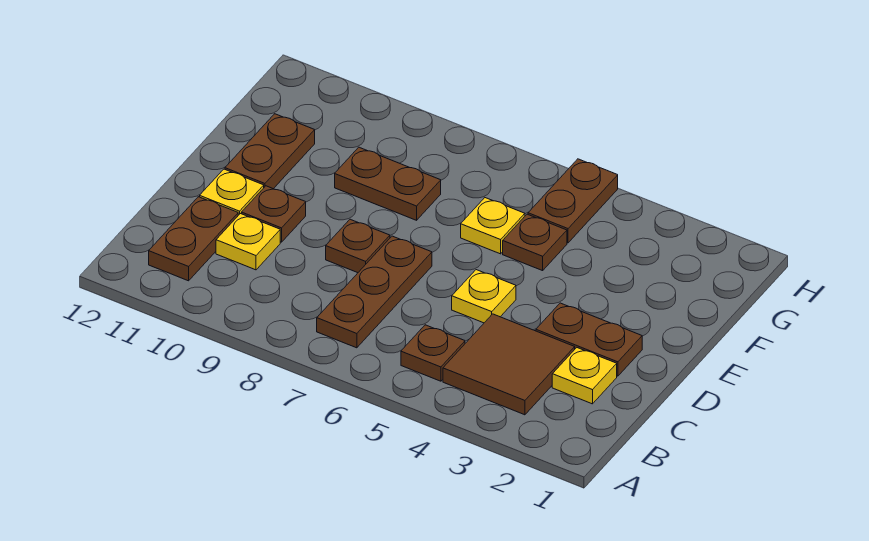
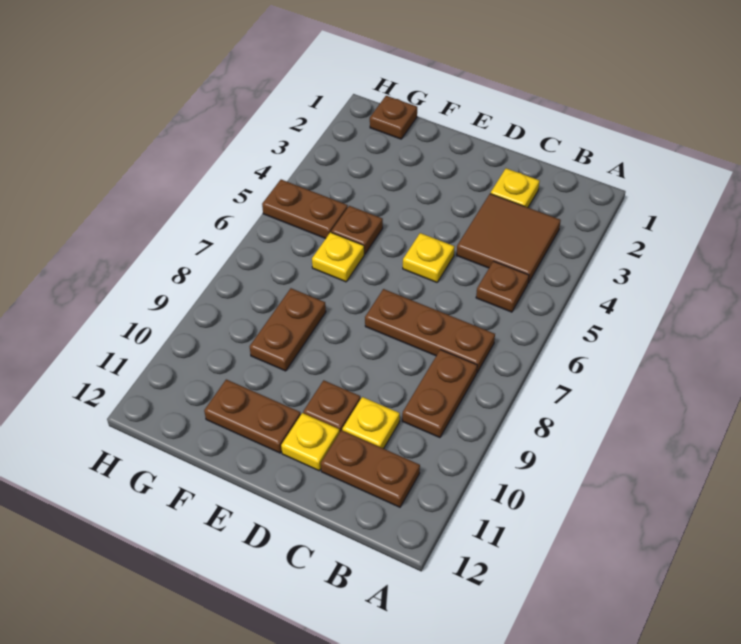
brown plate D2:D3 level 1 -> brown plate B8:B9 level 1
brown plate D8 level 1 -> brown plate G1 level 1

